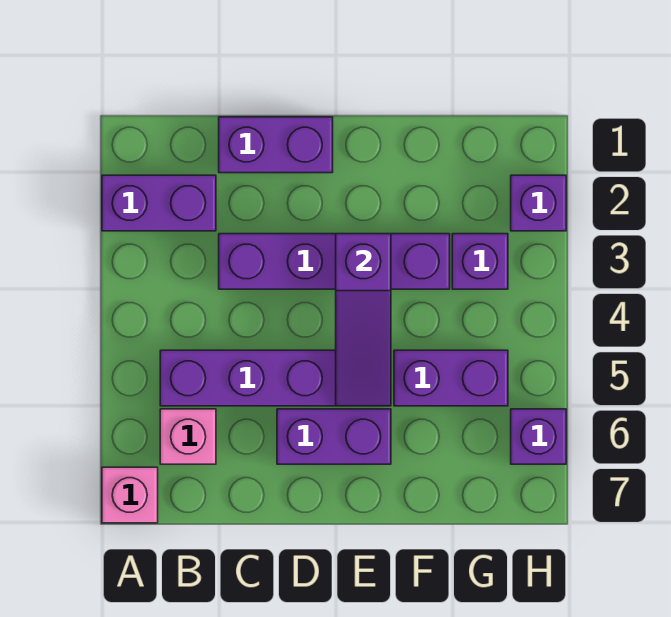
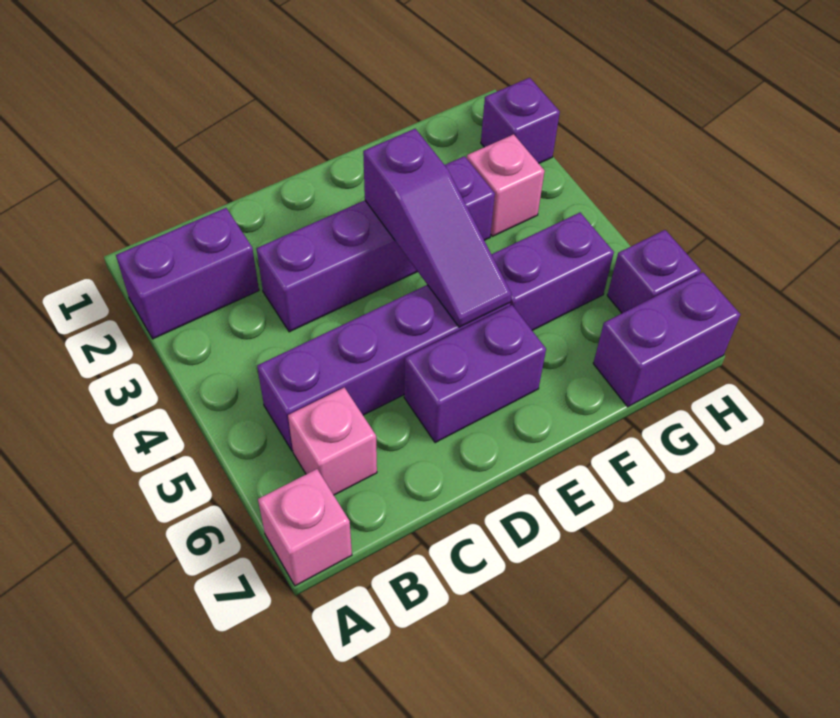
purple brick C1:D1 level 1 -> purple brick G7:H7 level 1
purple brick G3 level 1 -> pink brick G3 level 1

